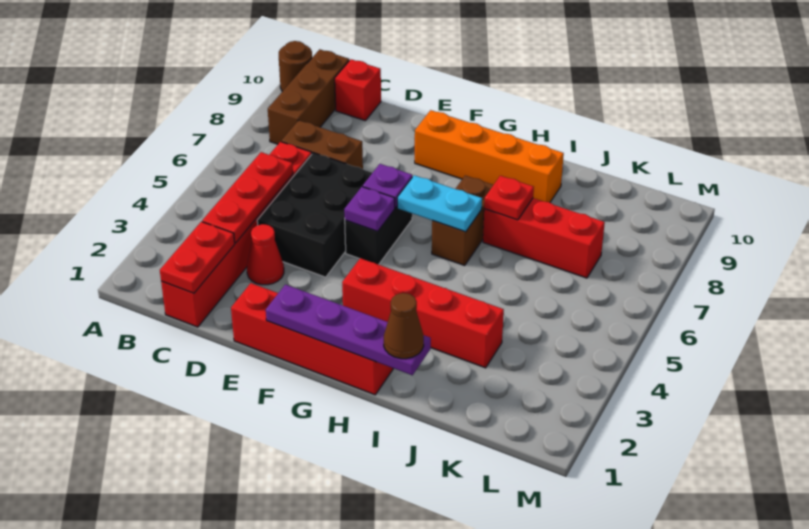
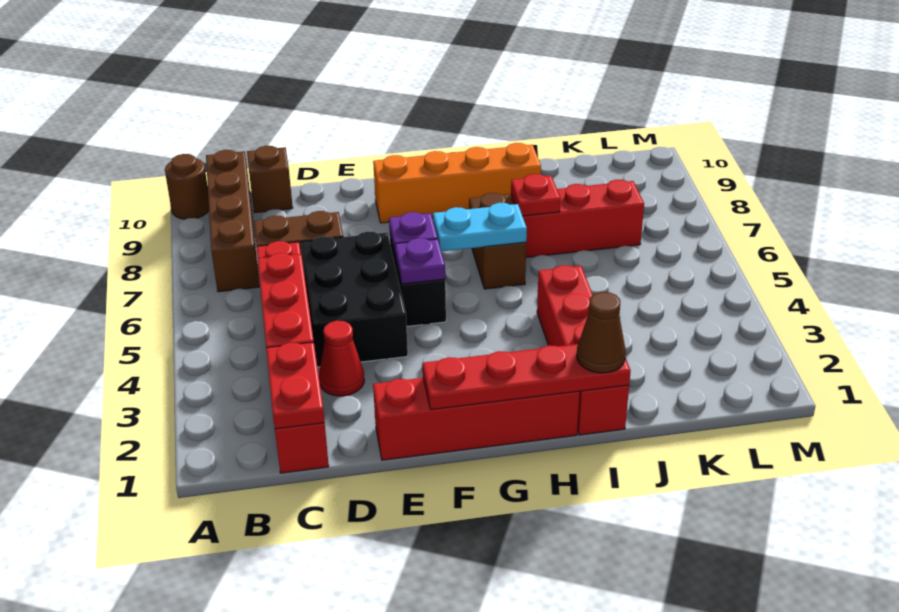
brown brick B8:B10 level 1 -> brown brick B7:B10 level 1
red brick C10 level 1 -> brown brick C10 level 1
purple plate F1:I1 level 2 -> red plate F1:I1 level 2
red brick G3:J3 level 1 -> red brick I1:I4 level 1

